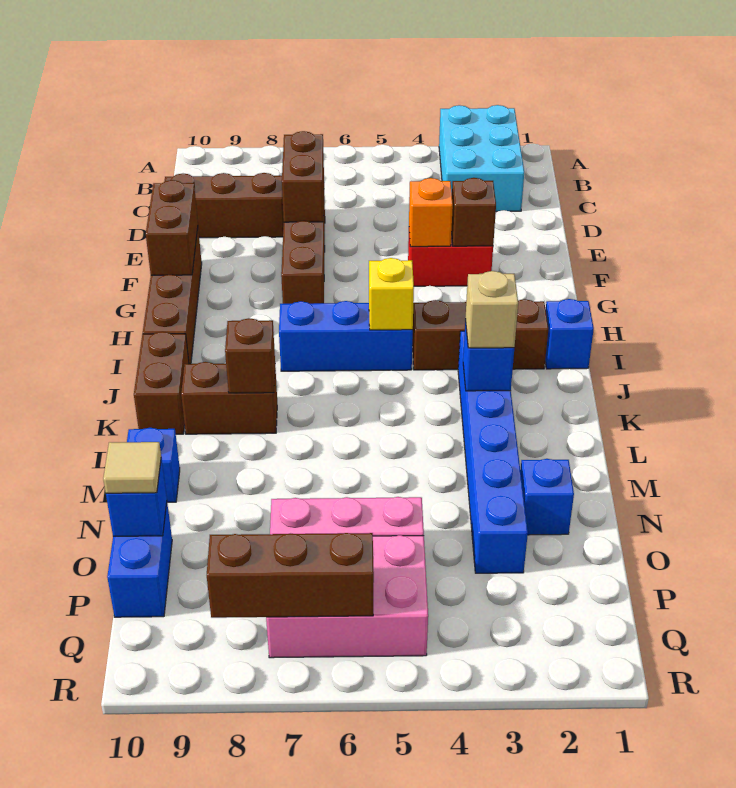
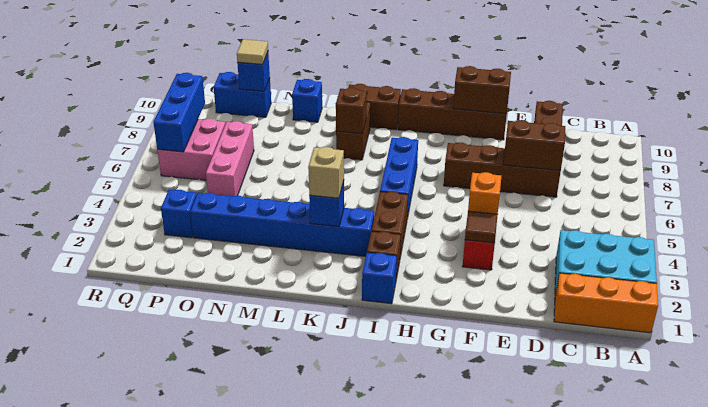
none -> orange brick A1:C1 level 1
brown brick F3 level 2 -> brown tile F3 level 2
yellow brick I5 level 2 -> none
blue brick N2 level 1 -> blue brick P3 level 1
pink brick P5:Q7 level 1 -> pink brick P6:Q7 level 1
brown brick Q6:Q8 level 2 -> blue brick Q6:Q8 level 2

